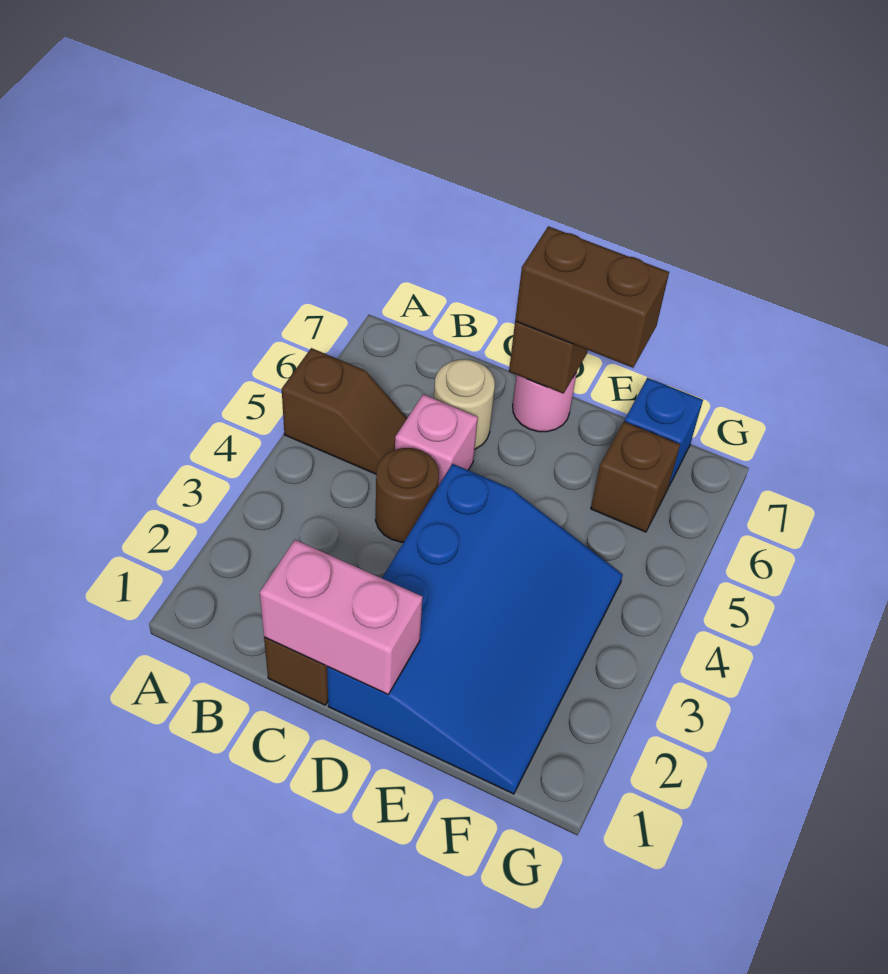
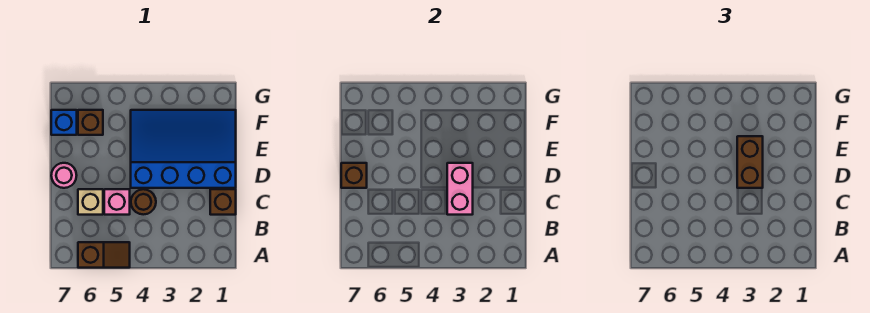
brown slope A5:B5 level 1 top A -> brown slope A5:A6 level 1 top 6
pink brick C1:D1 level 2 -> pink brick C3:D3 level 2
tan round brick C6 level 1 -> tan brick C6 level 1
brown brick D7:E7 level 3 -> brown brick D3:E3 level 3

